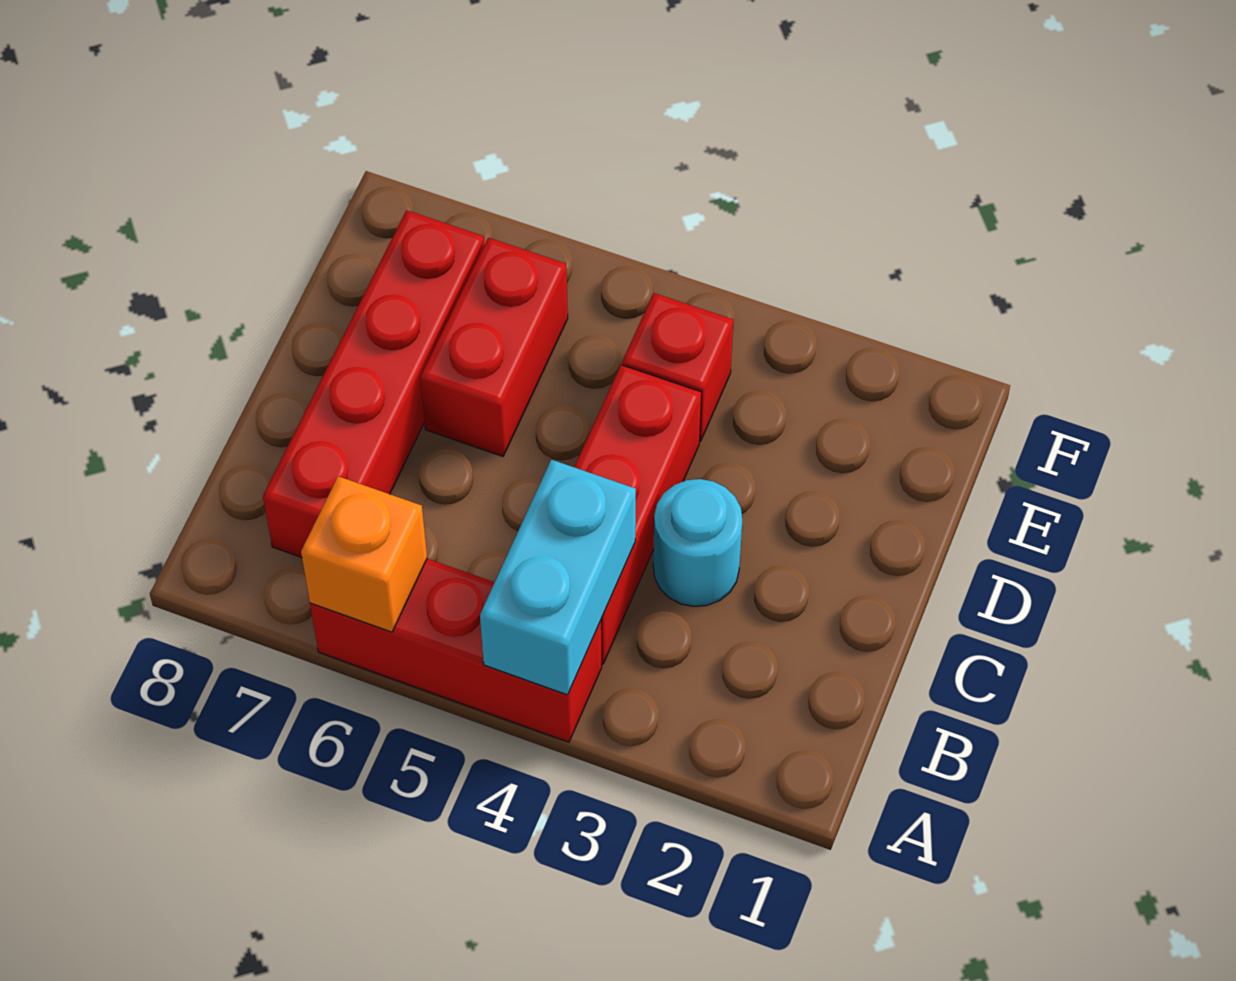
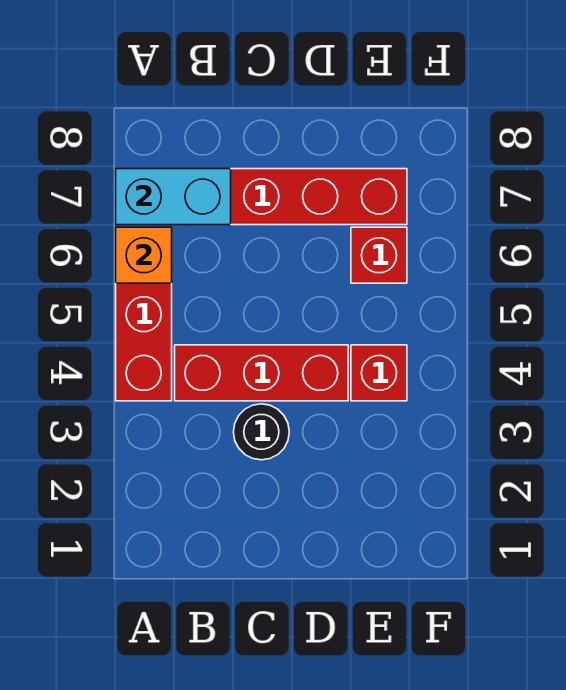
cyan brick A4:B4 level 2 -> cyan brick A7:B7 level 2
cyan round brick C3 level 1 -> black round brick C3 level 1
red brick D6:E6 level 1 -> red brick E6 level 1

